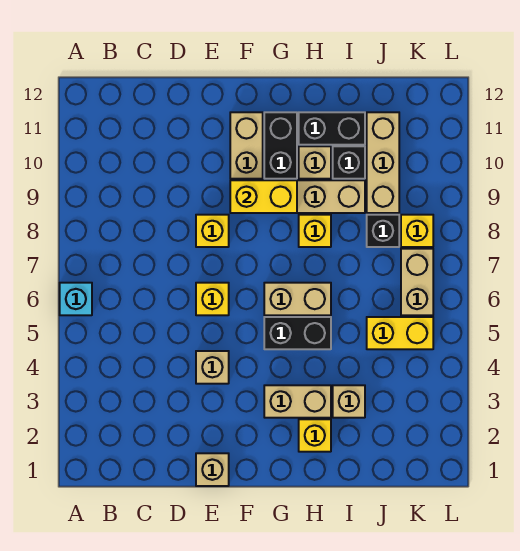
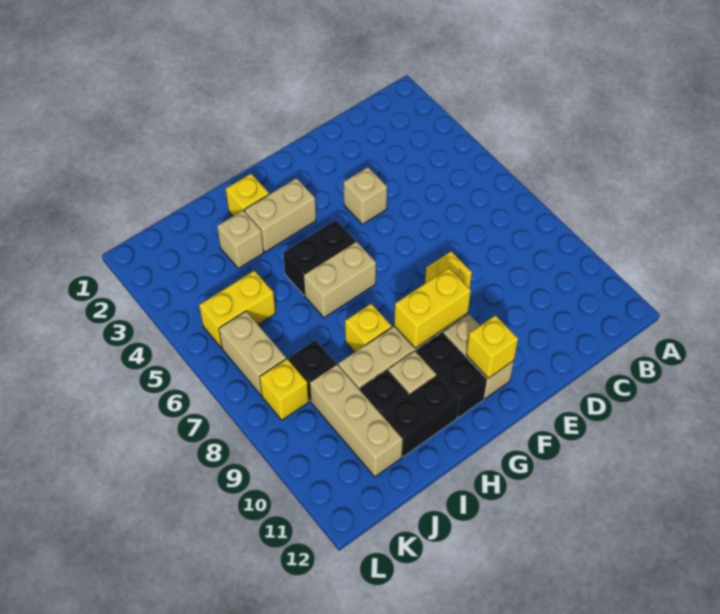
cyan brick A6 level 1 -> none
tan brick E1 level 1 -> none
yellow brick E6 level 1 -> yellow brick F11 level 2

